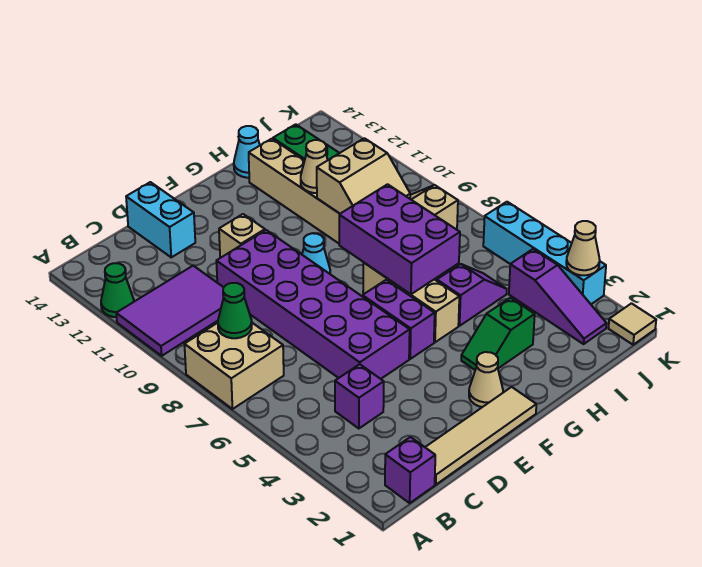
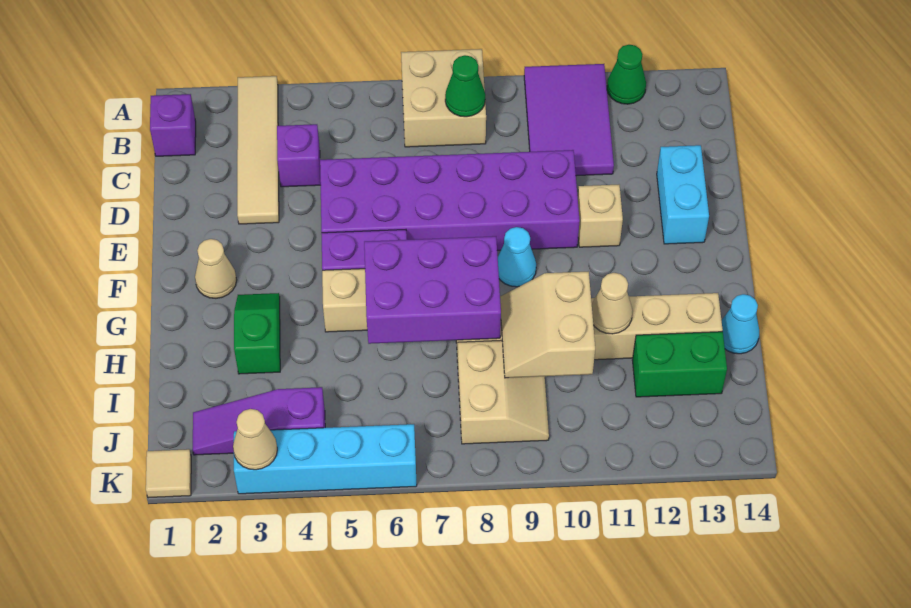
tan tile C1:F1 level 1 -> tan tile A3:D3 level 1
cyan brick D13:D14 level 1 -> cyan brick D13:E13 level 1
purple slope H5:I5 level 1 top H -> none

